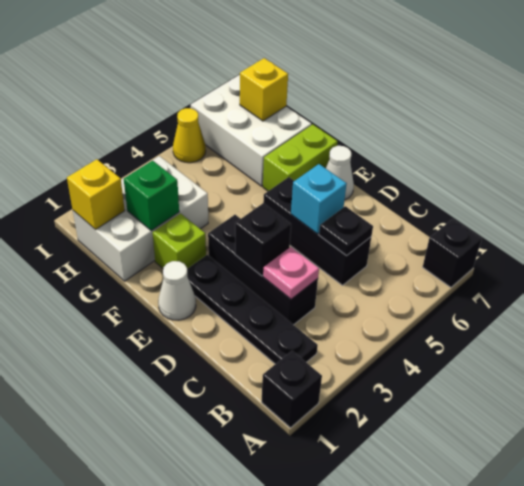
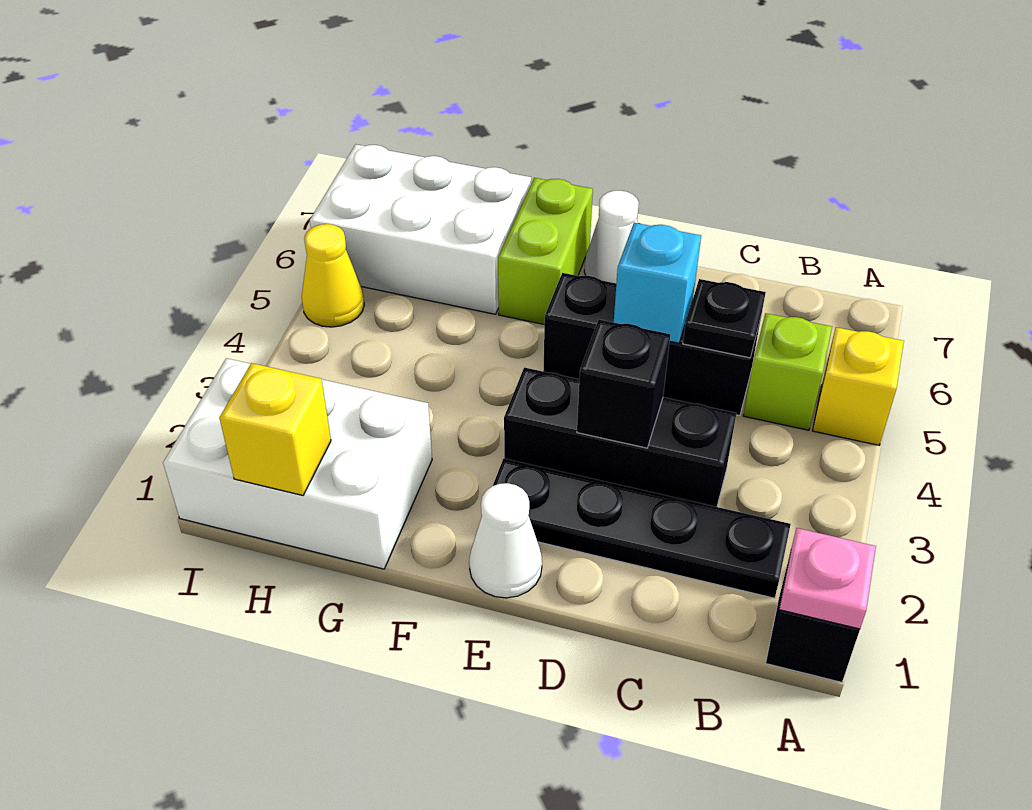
black brick A7 level 1 -> none
pink plate C3 level 2 -> pink plate A1 level 2
lime brick F2 level 1 -> lime brick B5 level 1
white brick G1:H3 level 1 -> white brick G1:I2 level 1
green brick G2 level 2 -> none
yellow brick H7 level 2 -> yellow brick A5 level 1

